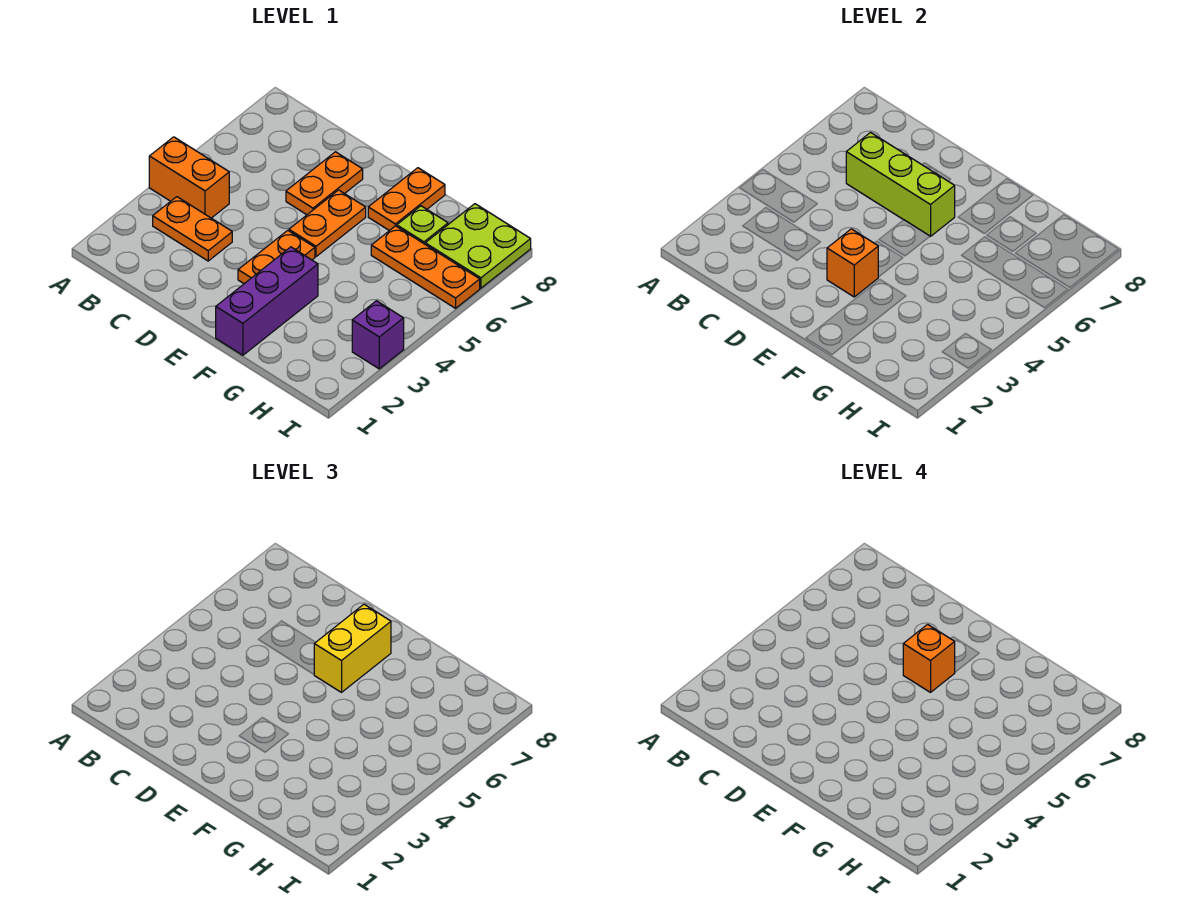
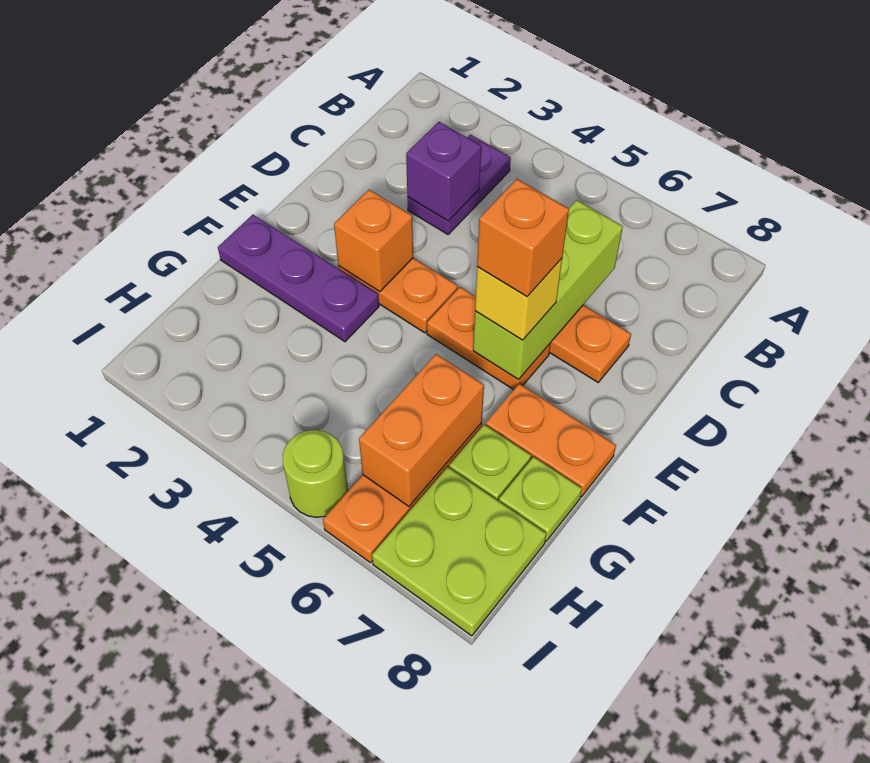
orange brick A4:B4 level 1 -> orange brick G6:H6 level 2
orange plate B3:C3 level 1 -> purple plate B3:C3 level 1
yellow brick E6:E7 level 3 -> yellow brick E6 level 3
purple brick F1:F3 level 1 -> purple plate F1:F3 level 1
none -> lime plate G8 level 1
purple brick I3 level 1 -> purple brick C3 level 2
none -> lime round brick I5 level 1

